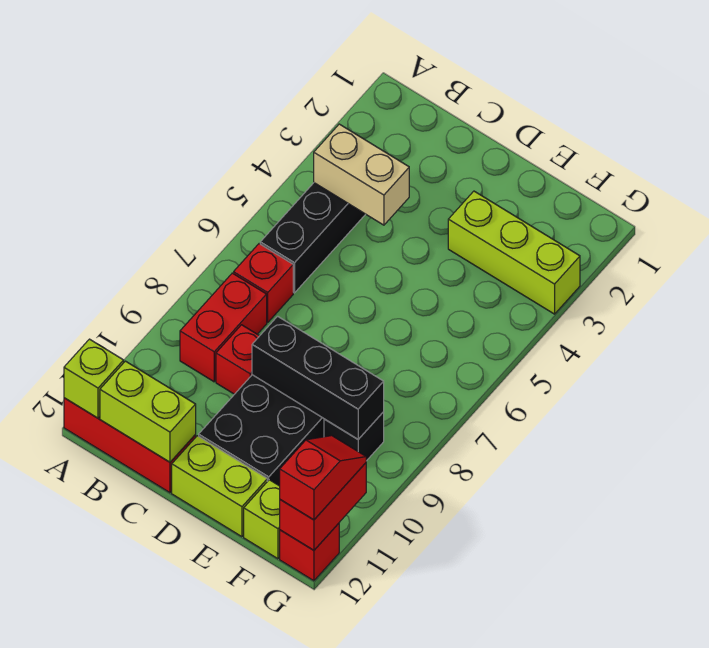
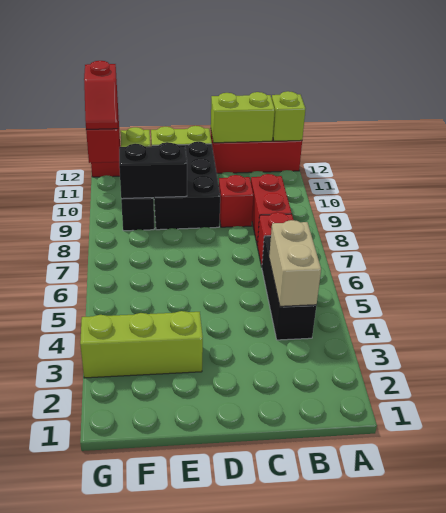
tan brick B4:C4 level 2 -> tan brick B4:B5 level 2
black brick D9:F9 level 2 -> black brick E9:F9 level 2

